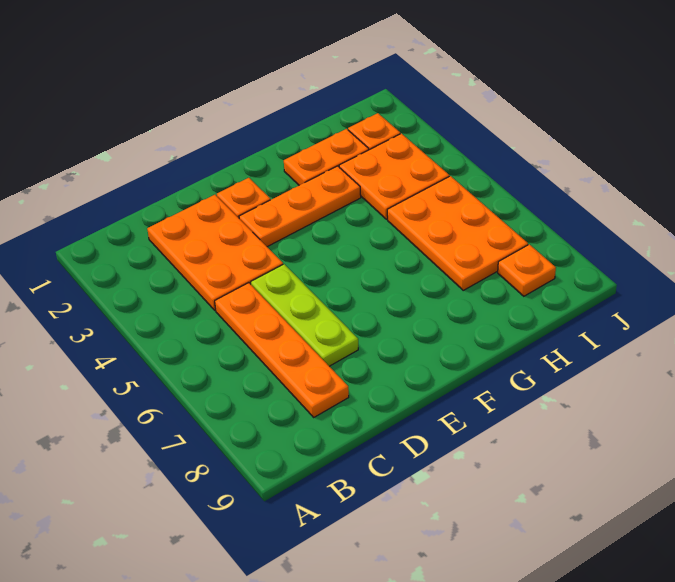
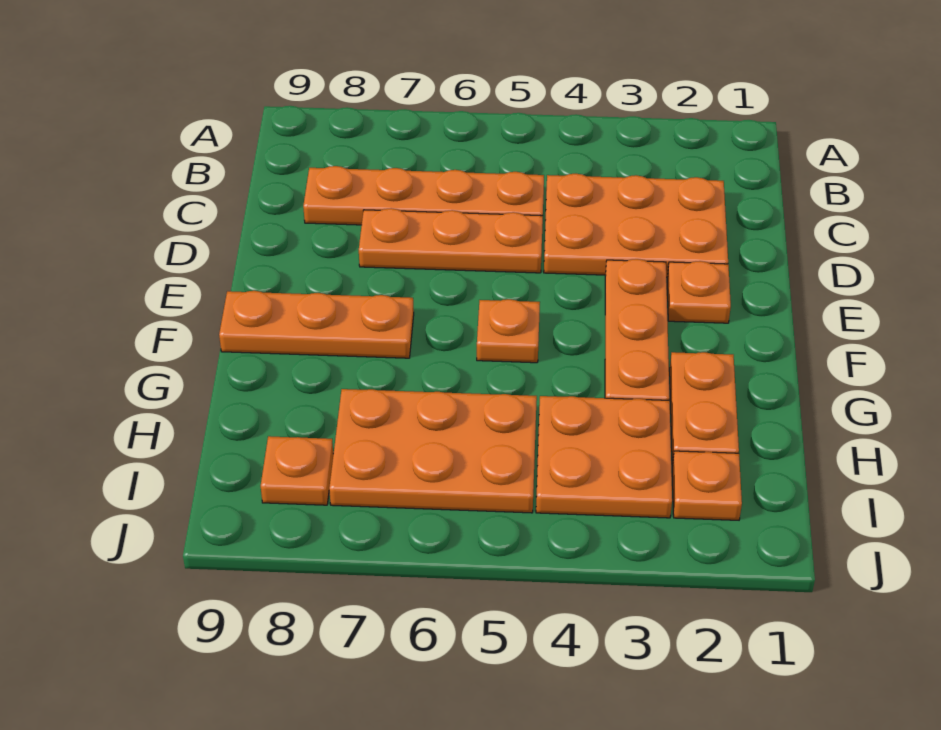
lime plate D5:D7 level 1 -> orange plate D5:D7 level 1
none -> orange plate F5 level 1
none -> orange plate F7:F9 level 1

